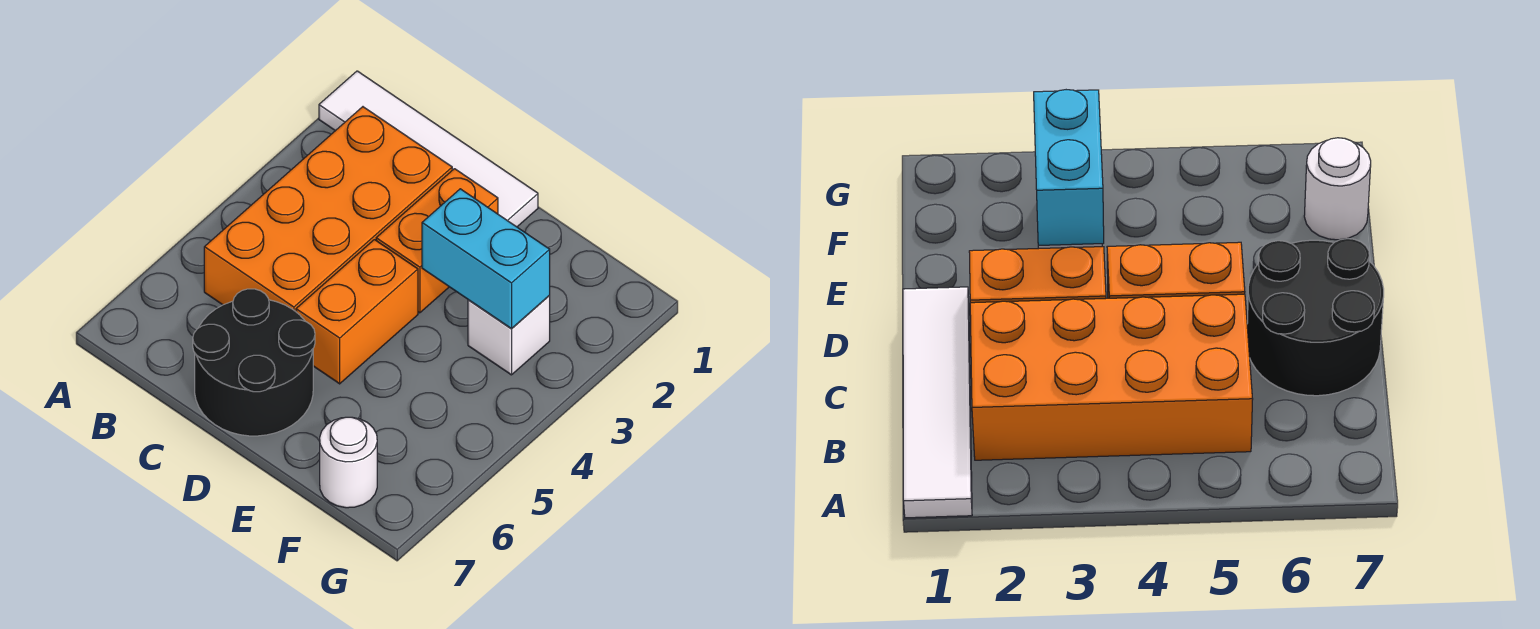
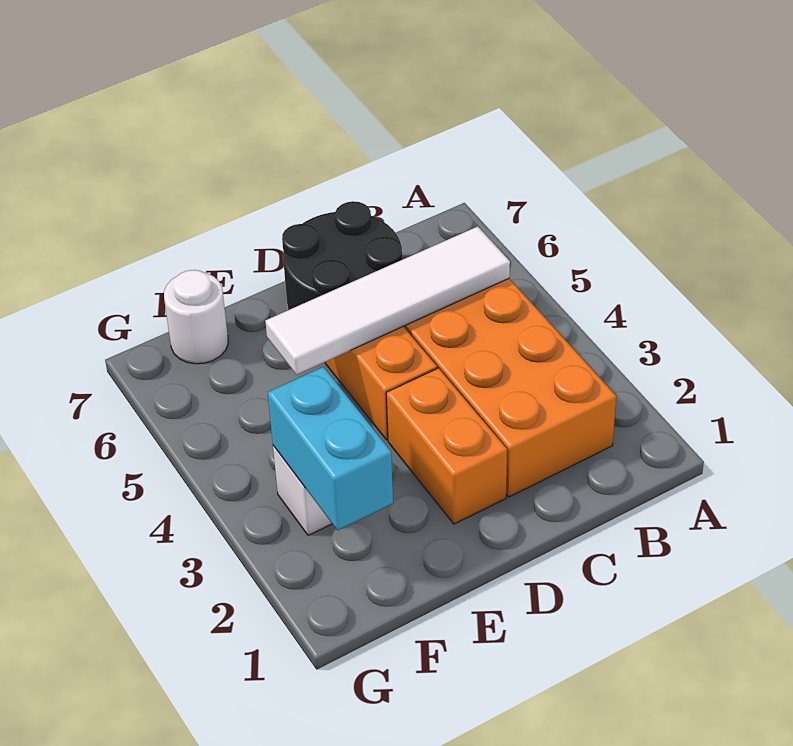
white tile A1:D1 level 1 -> white tile B5:E5 level 2
cyan brick E3:F3 level 2 -> cyan brick F2:F3 level 2

